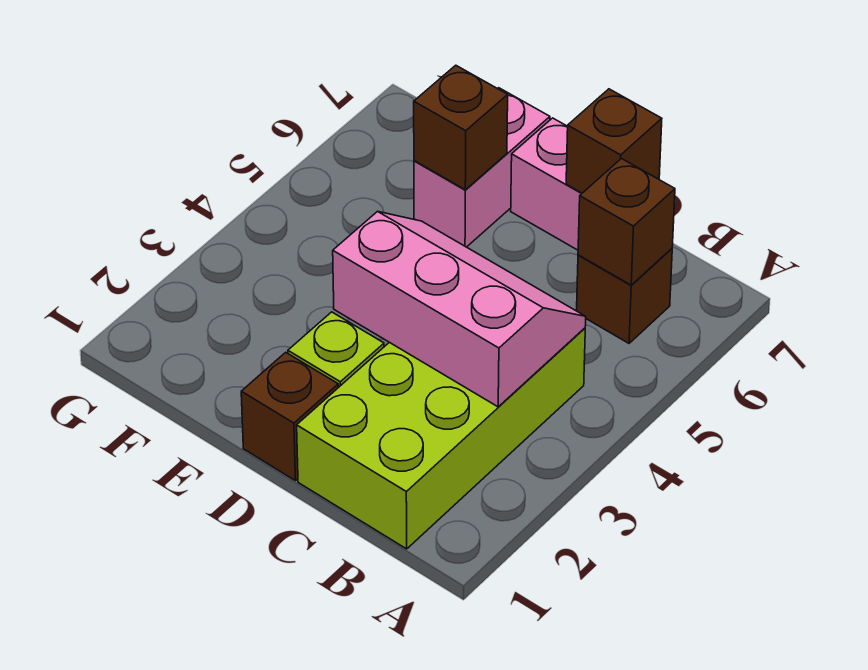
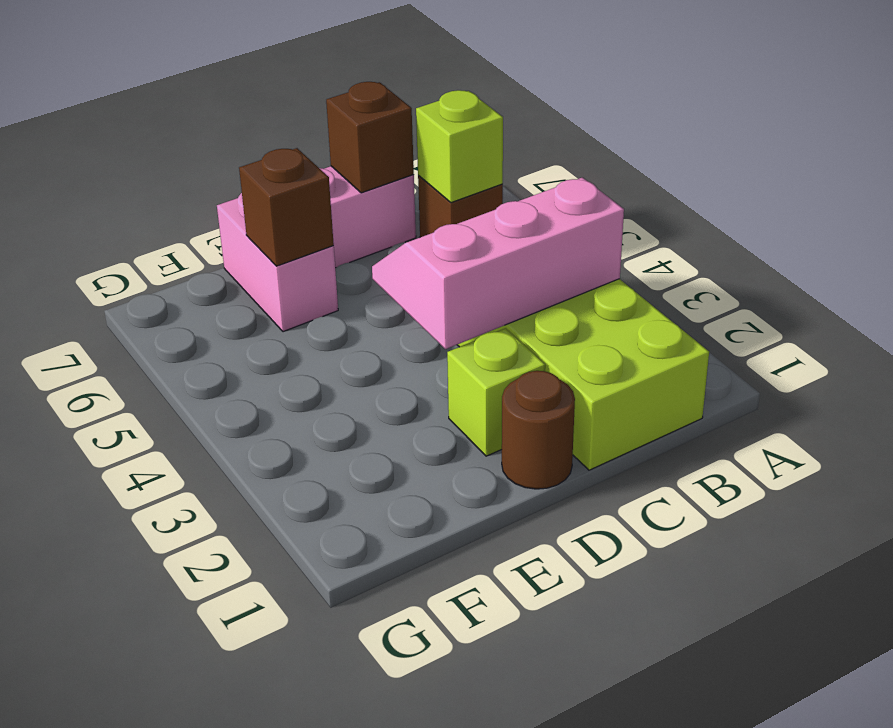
brown brick B6 level 2 -> lime brick B6 level 2
brown brick D1 level 1 -> brown round brick D1 level 1

